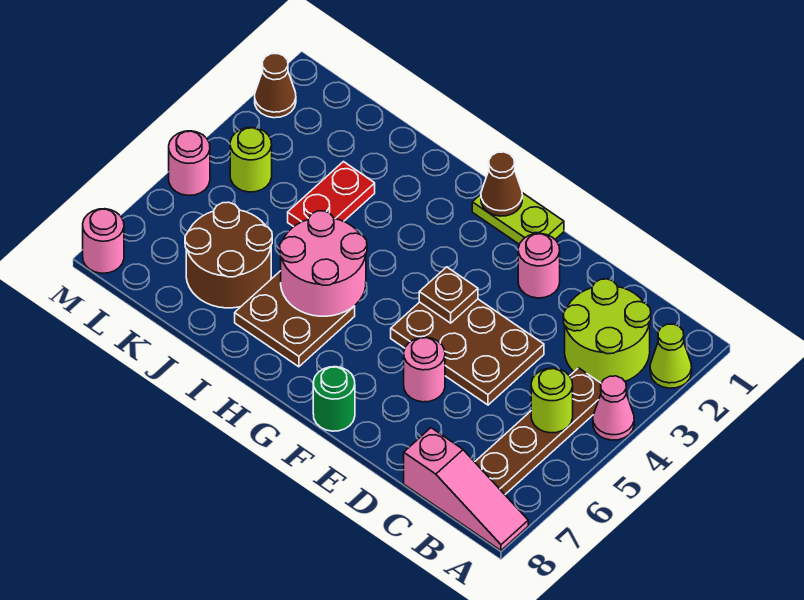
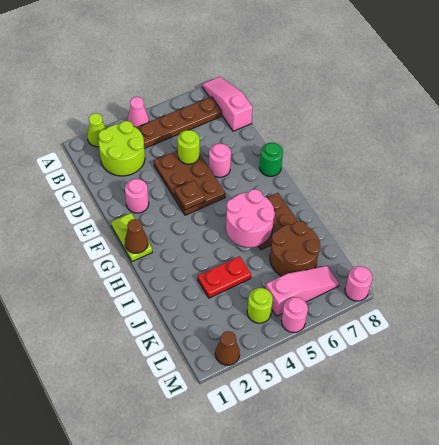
lime round brick B5 level 2 -> lime round brick D5 level 2
none -> pink slope L5:L7 level 1 top 5

